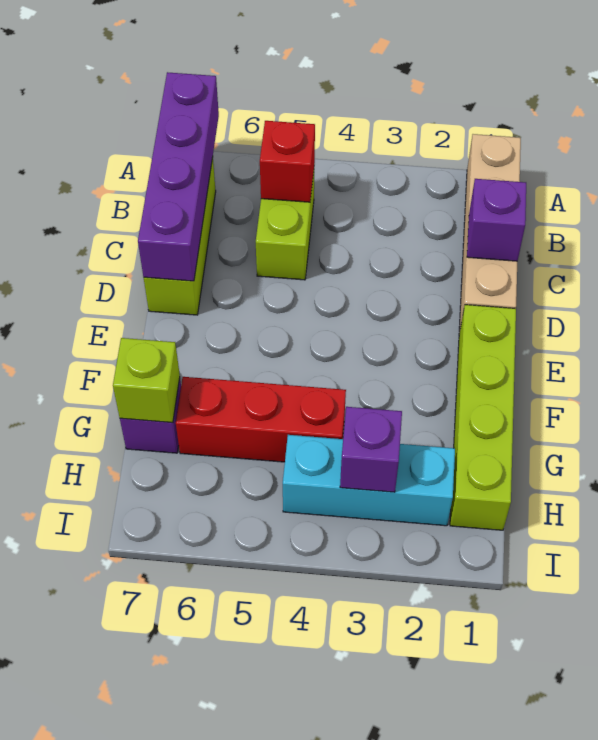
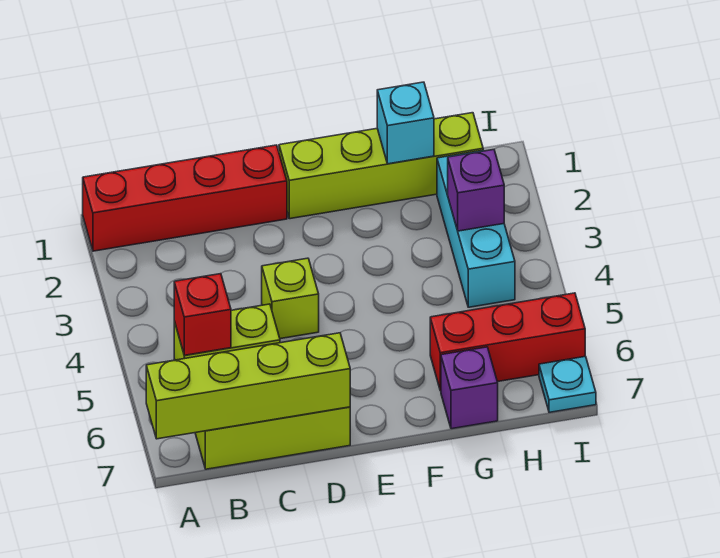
tan brick A1:D1 level 1 -> red brick A1:D1 level 1
purple brick A7:D7 level 2 -> lime brick A7:D7 level 2
purple brick C1 level 2 -> none
none -> cyan brick G1 level 2
red brick G4:G6 level 1 -> red brick G6:I6 level 1
lime brick G7 level 2 -> lime brick D4 level 1
none -> cyan plate I7 level 1

